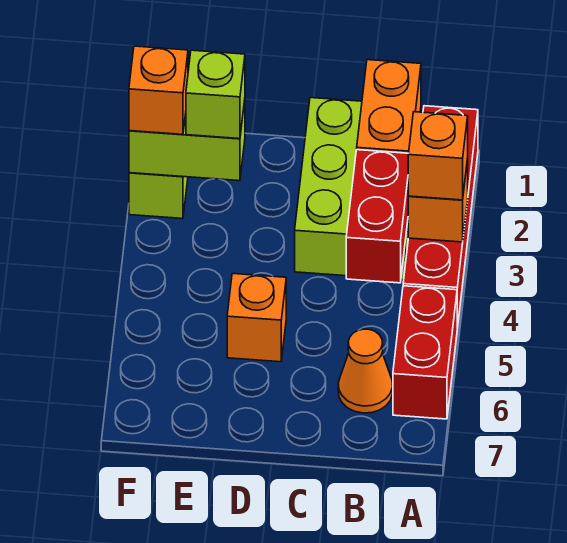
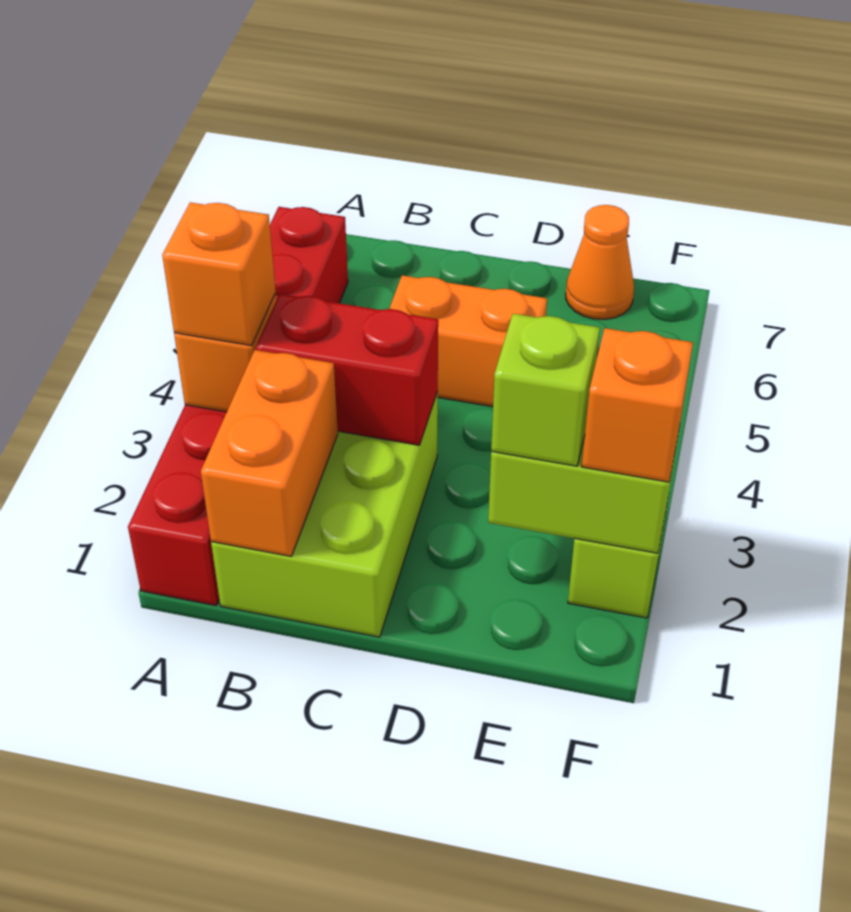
red brick B3:B4 level 2 -> red brick B3:C3 level 2
orange cone B6 level 1 -> orange cone E7 level 1
orange brick D5 level 1 -> orange brick C5:D5 level 1

